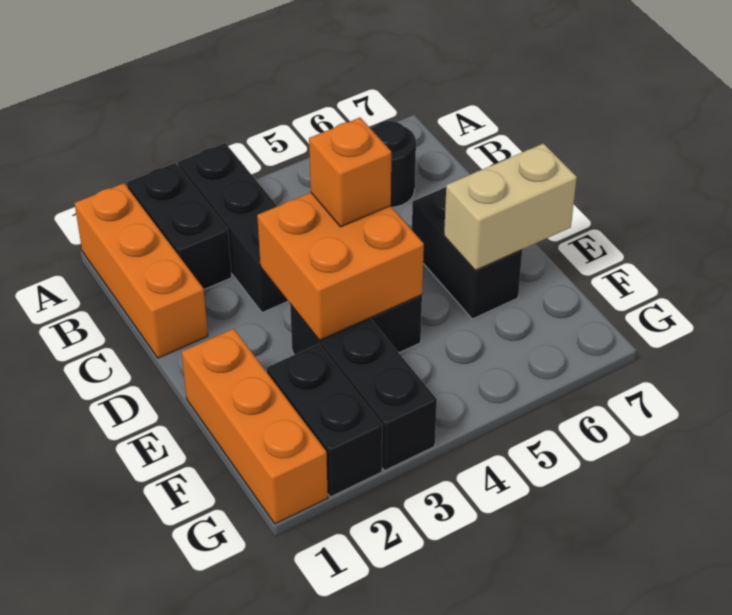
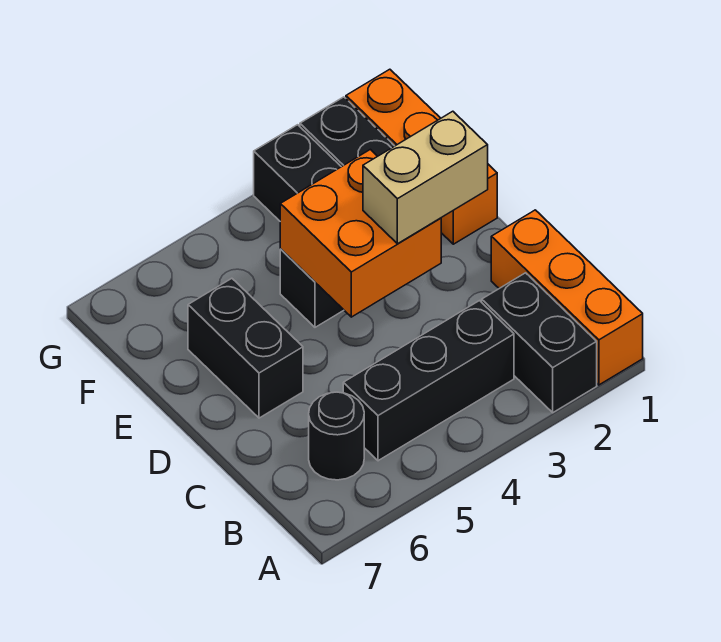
black brick A3:C3 level 1 -> black brick B3:B5 level 1
orange brick D4 level 3 -> none
tan brick E6:E7 level 2 -> tan brick D2:D3 level 3

